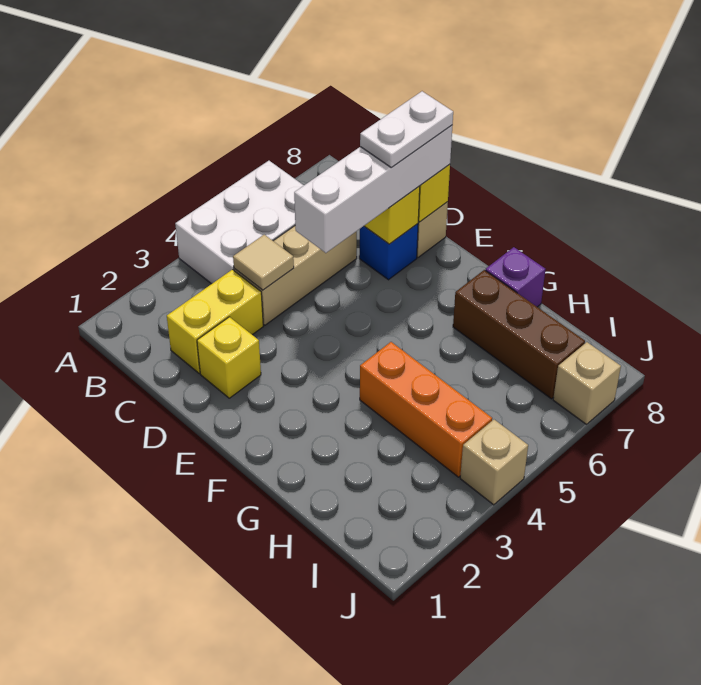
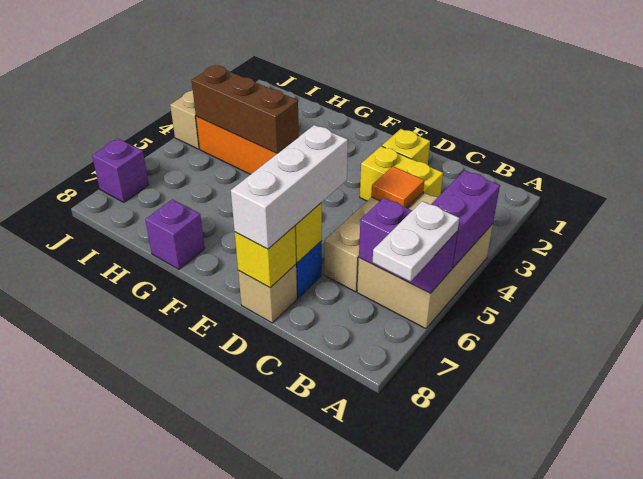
white brick A4:B6 level 1 -> tan brick A4:B6 level 1
none -> purple brick A4:A5 level 2
none -> purple brick A6:B6 level 2
yellow brick C2:C3 level 1 -> yellow brick C3:D3 level 1
tan tile C4 level 2 -> orange tile C4 level 2
white brick D5:D8 level 3 -> white brick D6:D8 level 3
white plate D7:D8 level 4 -> white plate A6:A7 level 3
brown brick G7:I7 level 1 -> brown brick G4:I4 level 2
tan brick J7 level 1 -> purple brick J7 level 1

